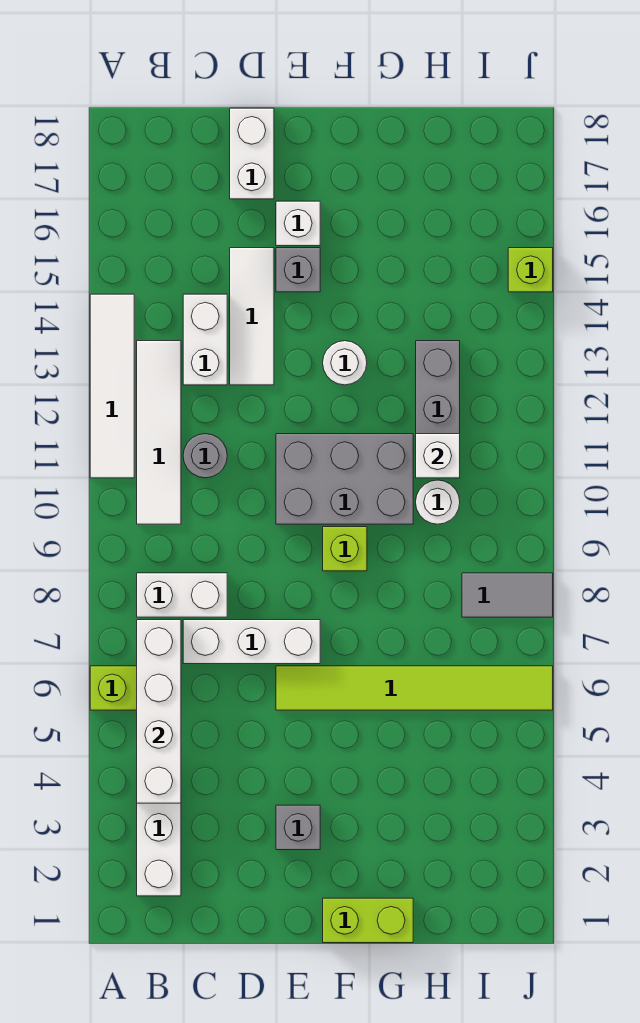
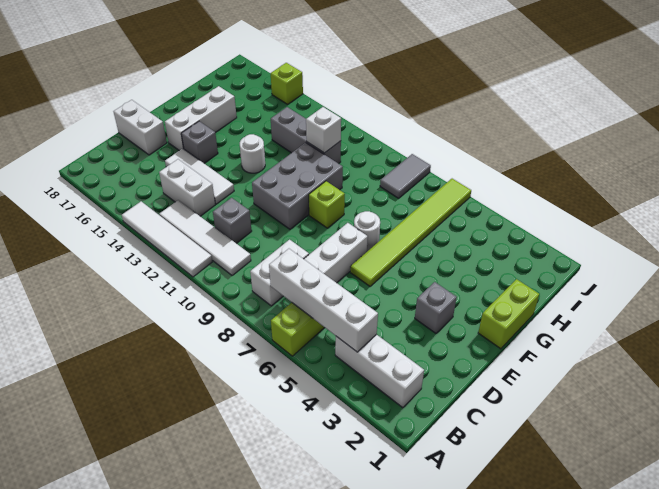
grey round brick C11 level 1 -> grey brick C11 level 1
white brick E16 level 1 -> white brick E16:G16 level 1
white round brick H10 level 1 -> white round brick F7 level 1

